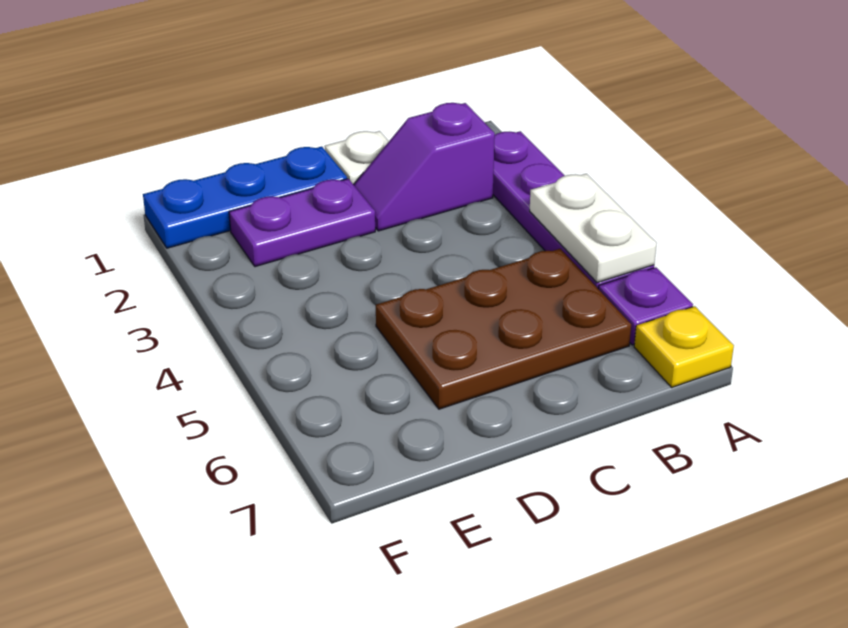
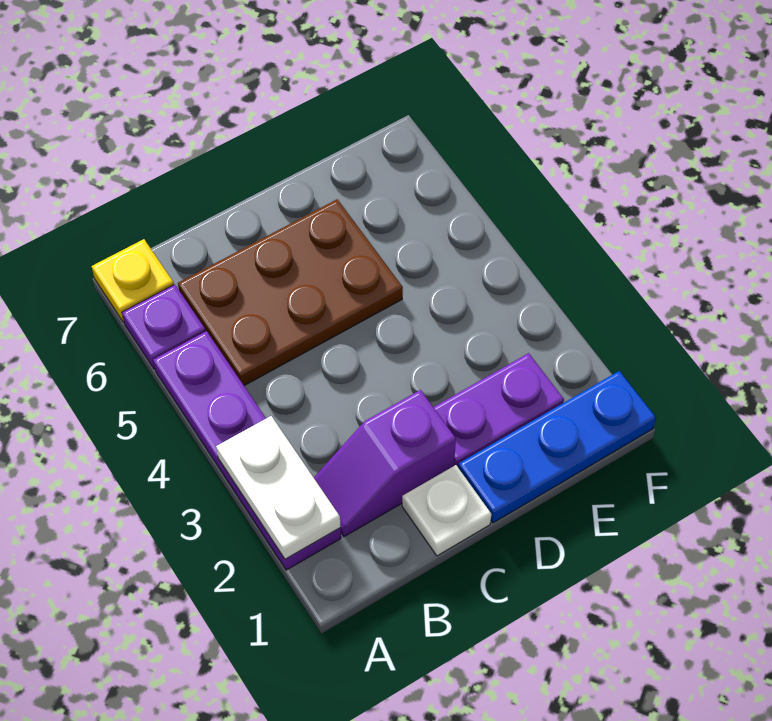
white plate A4:A5 level 2 -> white plate A2:A3 level 2
purple slope B2:C2 level 1 top B -> purple slope B2:C2 level 1 top C

